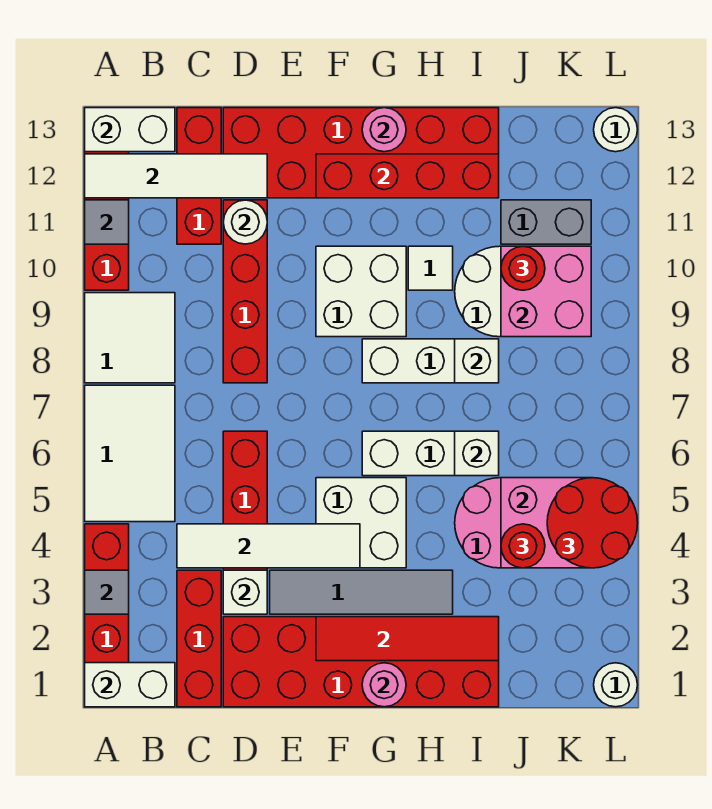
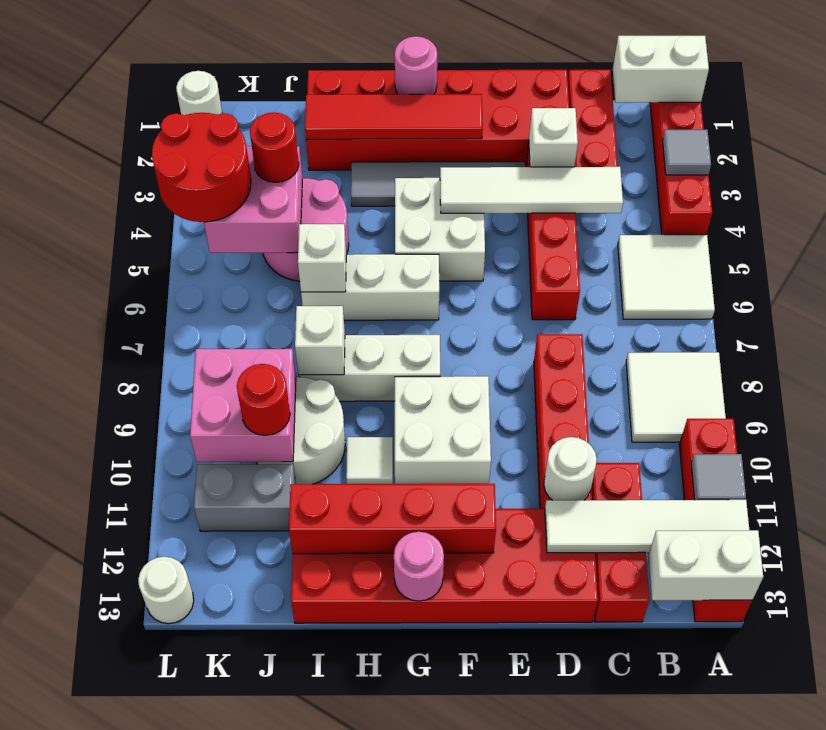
white tile A5:B7 level 1 -> white tile A5:B6 level 1

